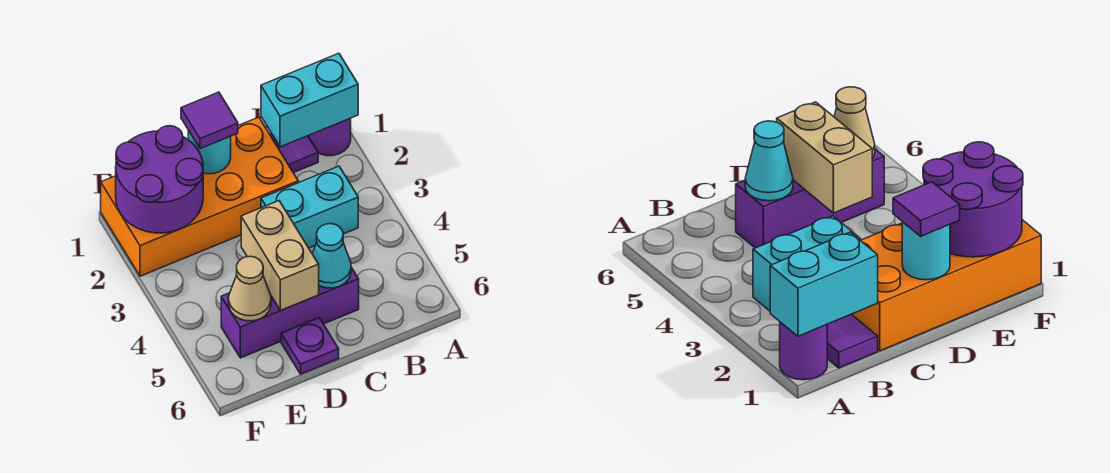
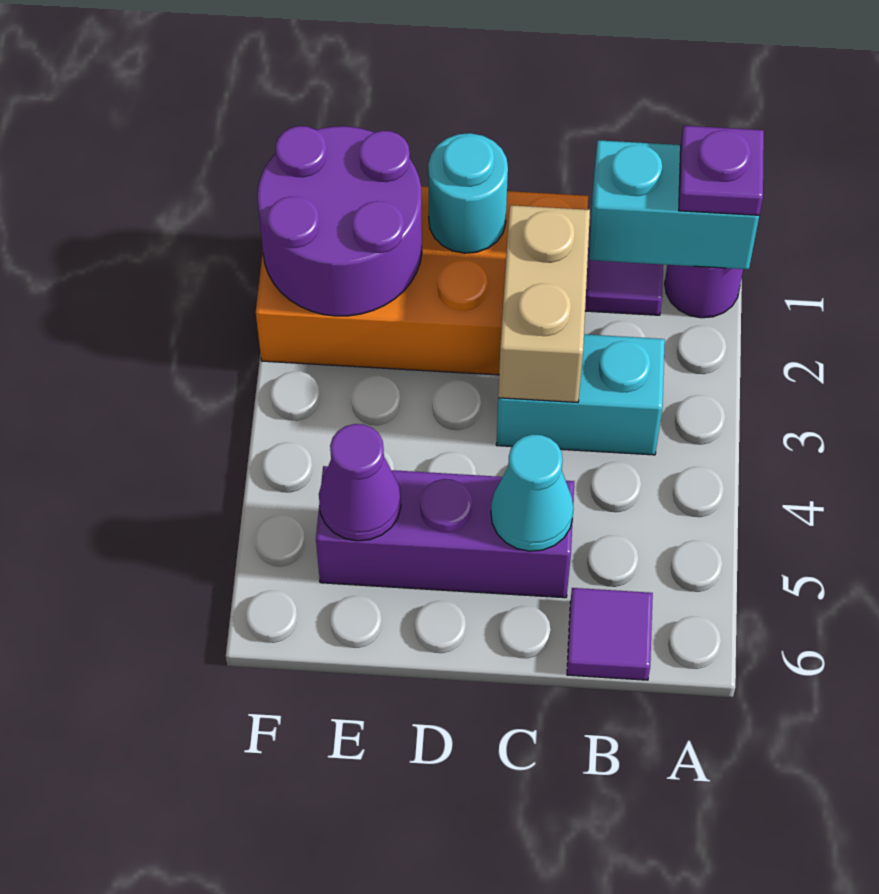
purple tile D1 level 3 -> purple tile B6 level 1
tan brick D4:D5 level 2 -> tan brick C2:C3 level 2
purple plate D6 level 1 -> purple plate A1 level 3
tan cone E5 level 2 -> purple cone E5 level 2

